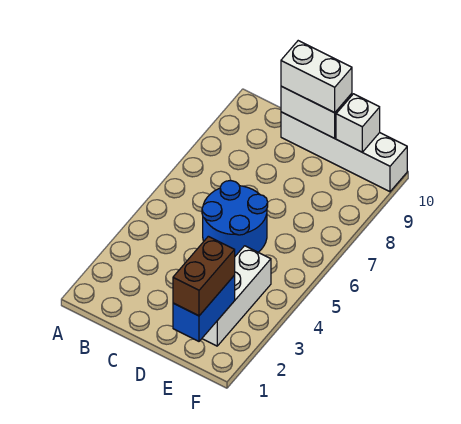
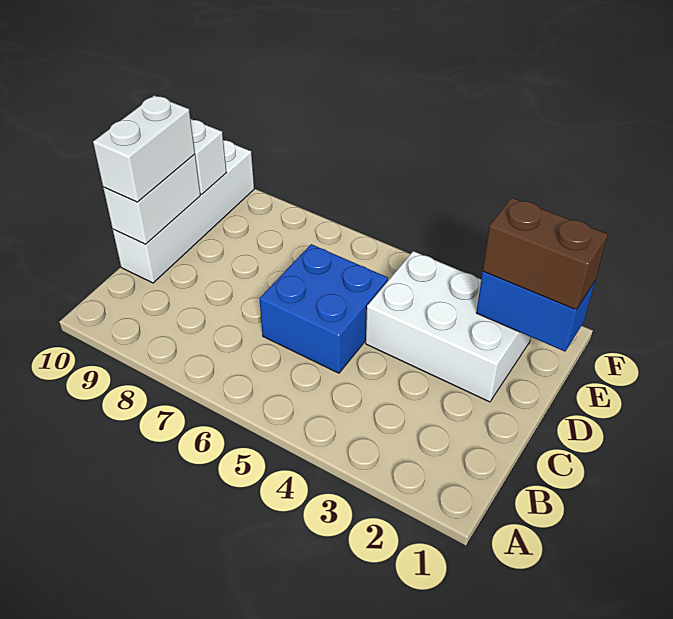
blue round brick C5:D6 level 1 -> blue brick C5:D6 level 1
white brick E2:E4 level 1 -> white brick D2:E4 level 1

